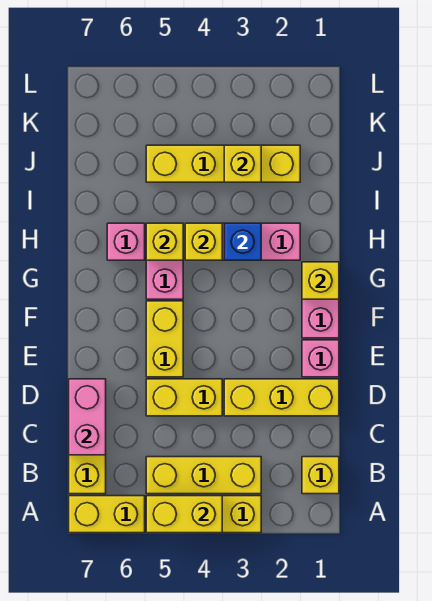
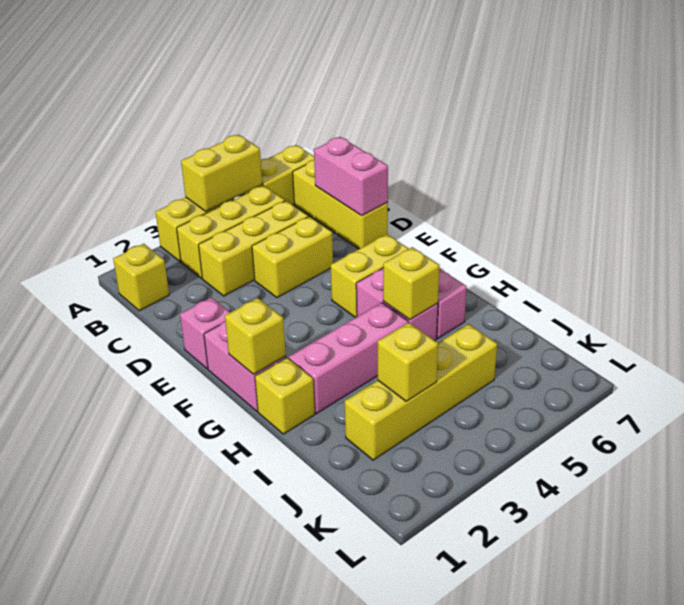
yellow brick D1:D3 level 1 -> yellow brick C3:C5 level 1
yellow brick E5:F5 level 1 -> yellow brick F5:F6 level 1
blue brick H3 level 2 -> none
yellow brick H4 level 2 -> yellow brick H1 level 1

